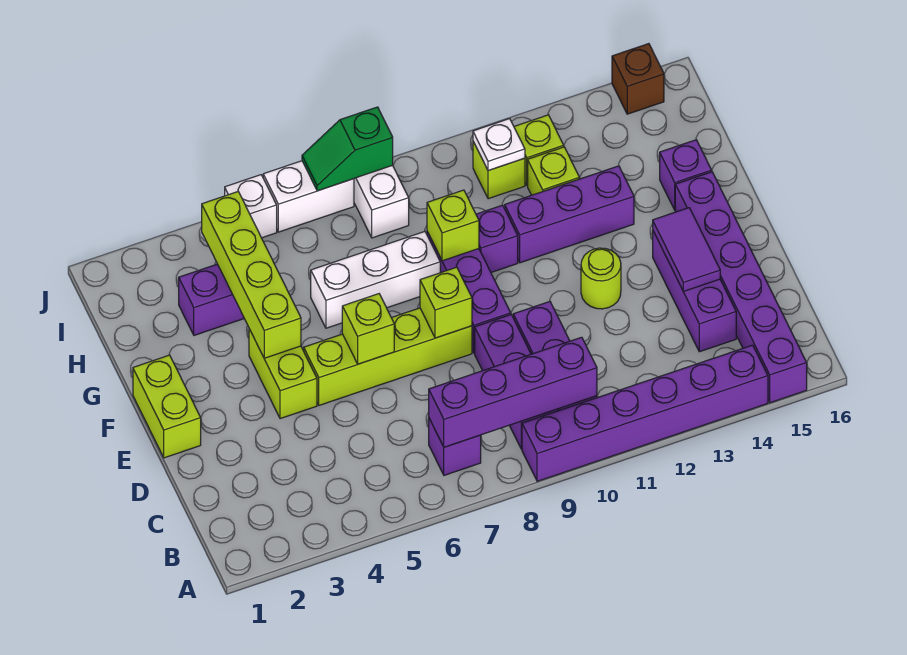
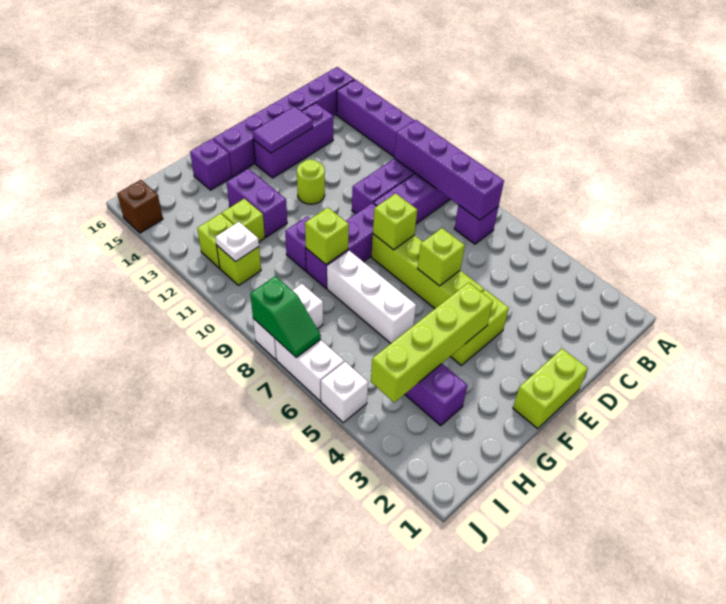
purple brick G11:G13 level 1 -> purple brick G12:G13 level 1

